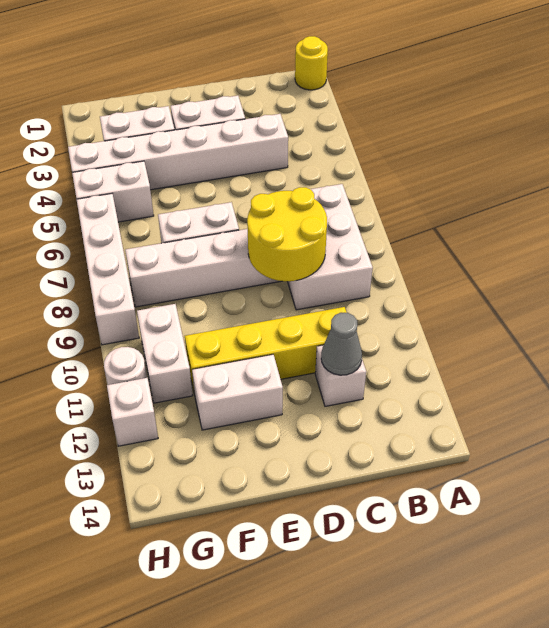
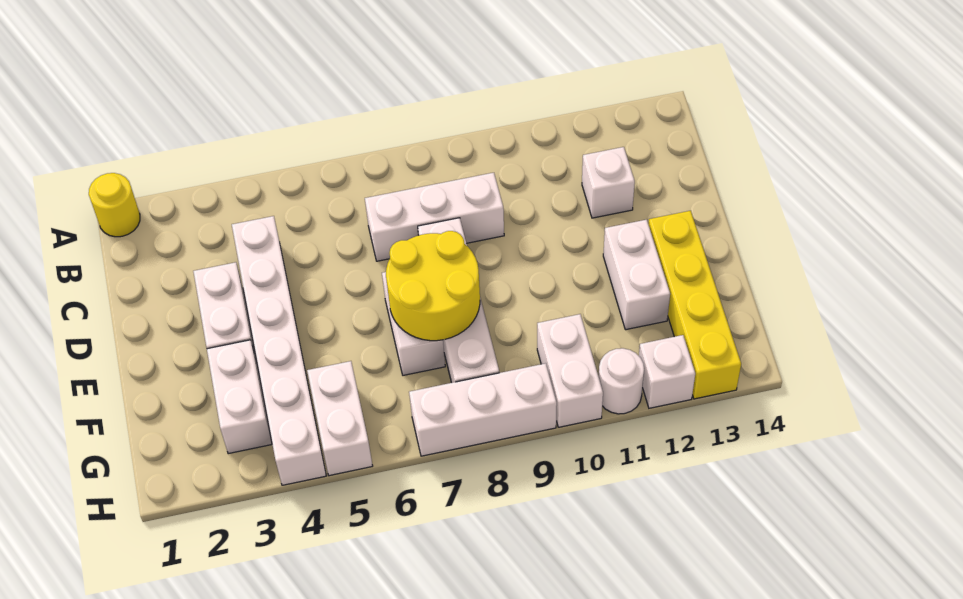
white brick B7:C9 level 1 -> white brick C7:C9 level 1
yellow round brick C8:D9 level 2 -> yellow round brick E7:F8 level 2
yellow brick C11:F11 level 1 -> yellow brick E13:H13 level 1
grey cone C12 level 2 -> none
white brick G10:G11 level 1 -> white brick G10:H10 level 1
white brick H6:H9 level 1 -> white brick H7:H9 level 1

